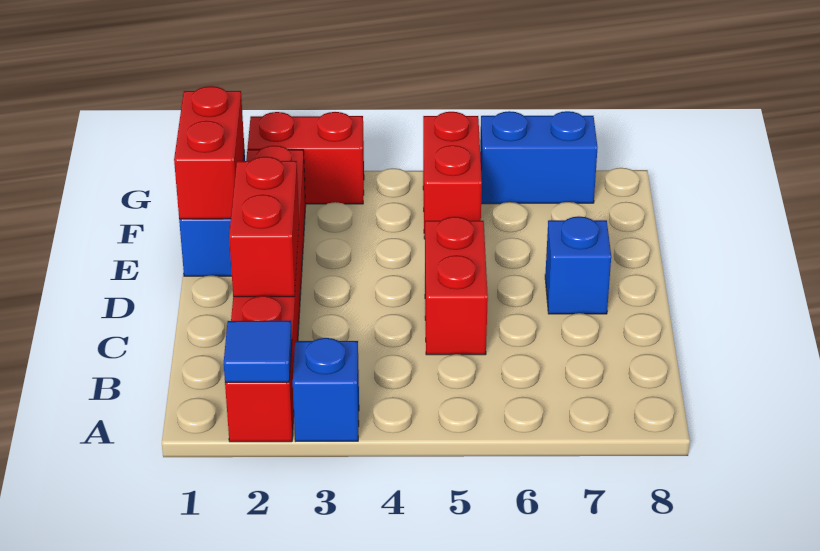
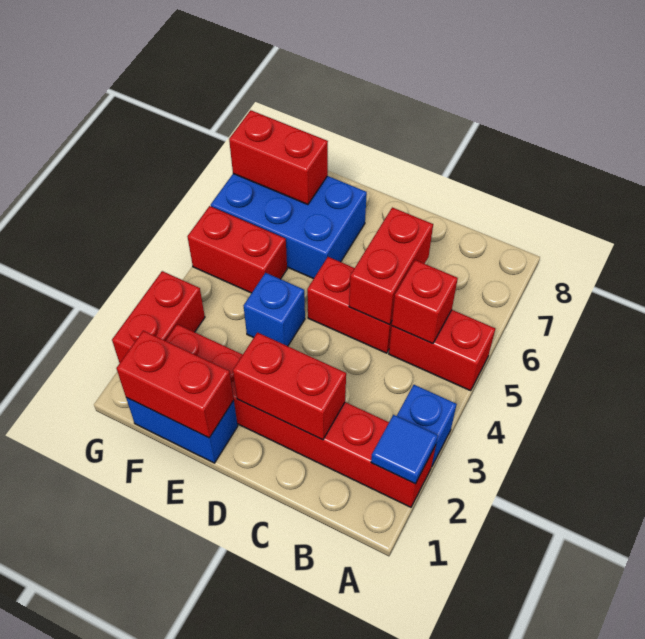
none -> red brick A5:B5 level 1
none -> red brick B5 level 2
none -> red brick C5:C6 level 2
blue brick D7 level 1 -> blue brick E4 level 1
none -> red brick F7:G7 level 2
blue brick G6:G7 level 1 -> blue brick E6:G7 level 1

